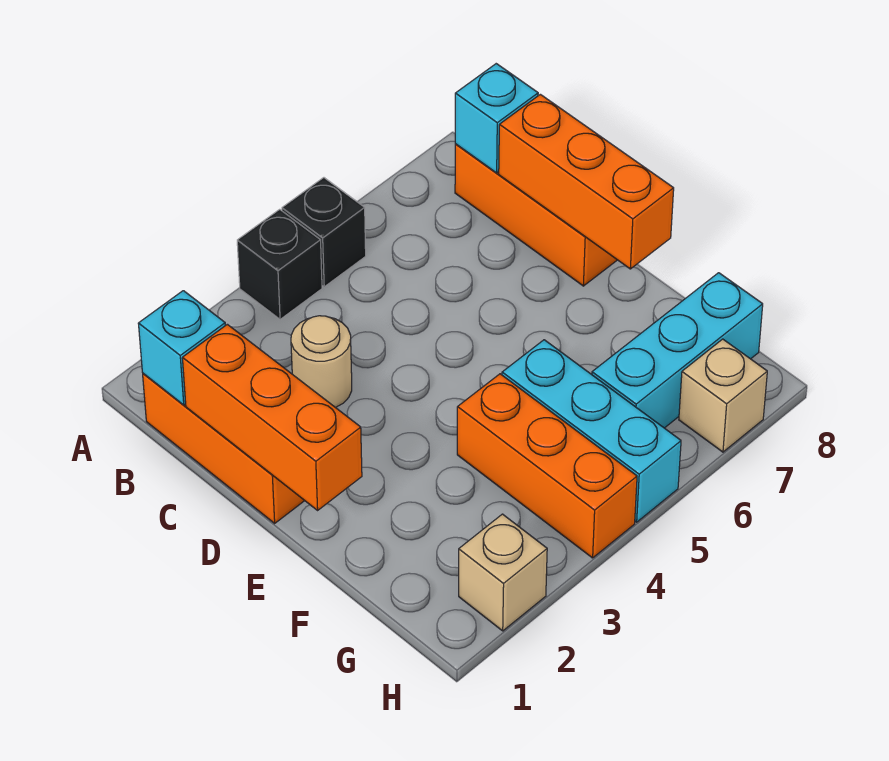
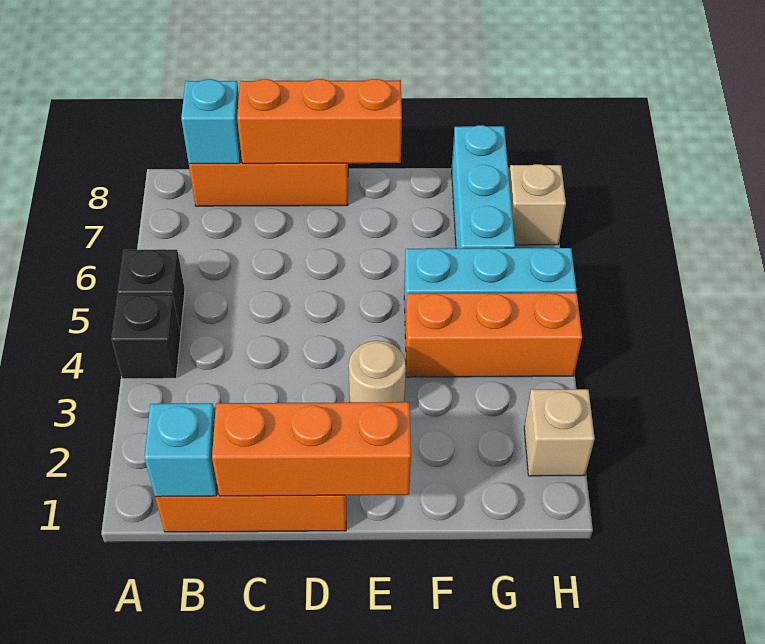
tan round brick C3 level 1 -> tan round brick E3 level 1

